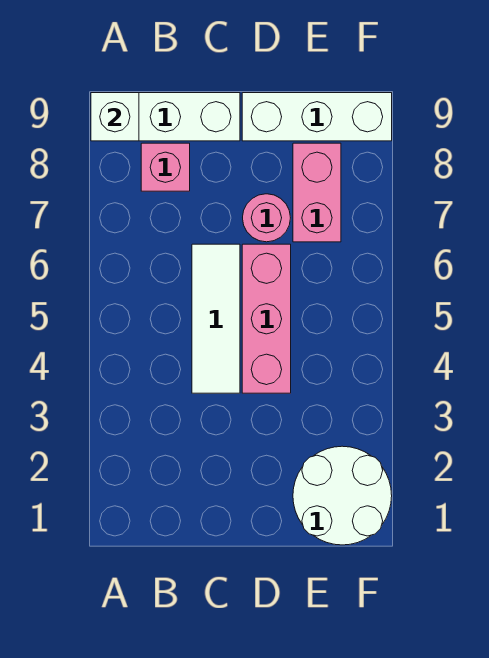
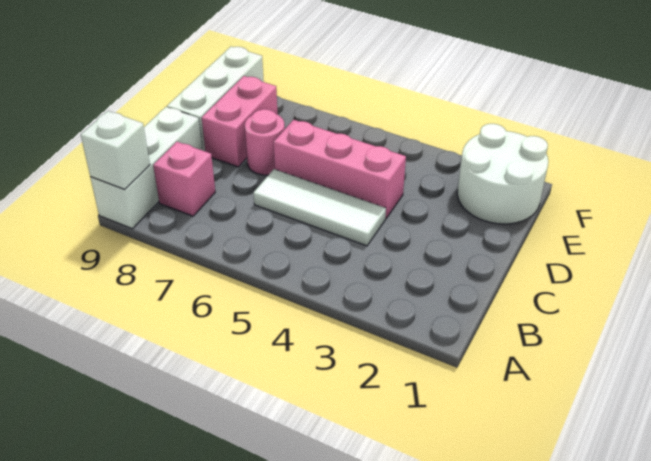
pink brick E7:E8 level 1 -> pink brick D8:E8 level 1

